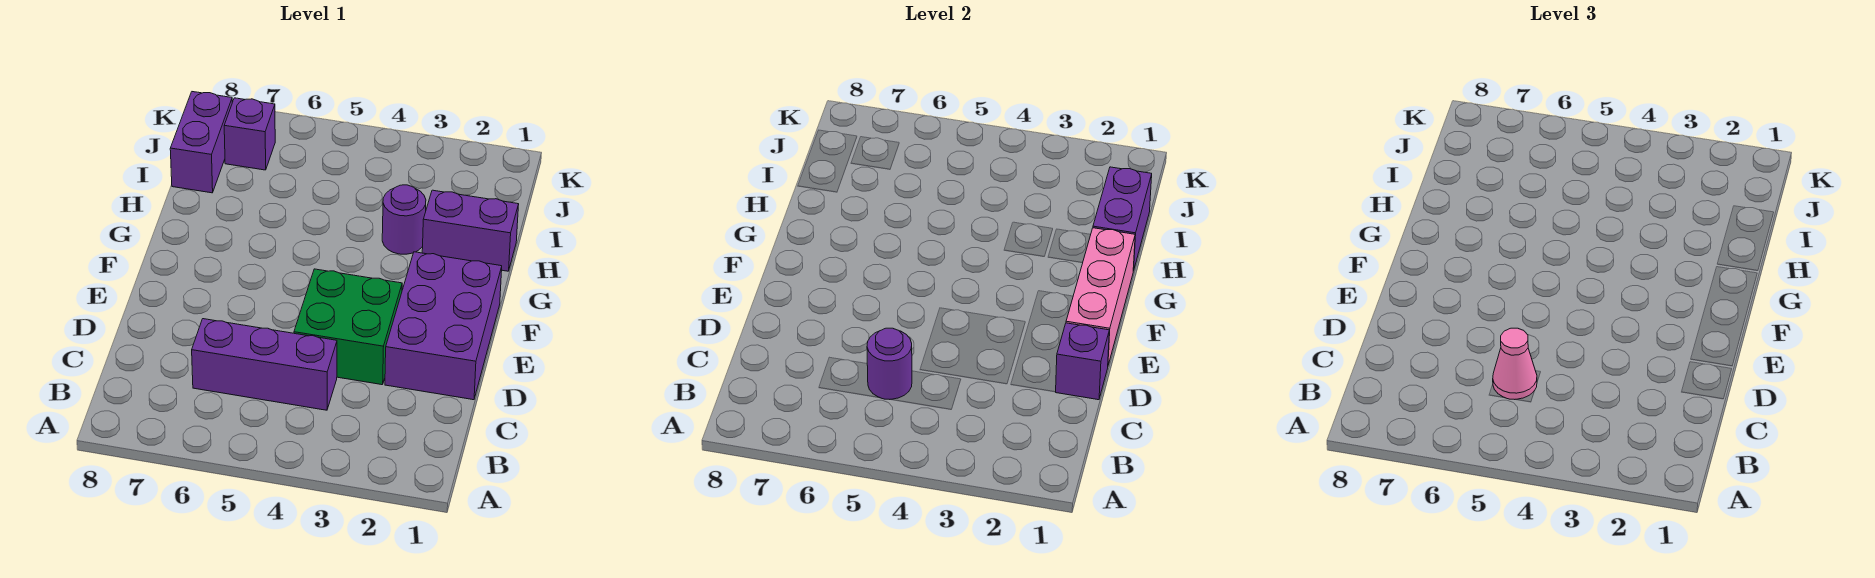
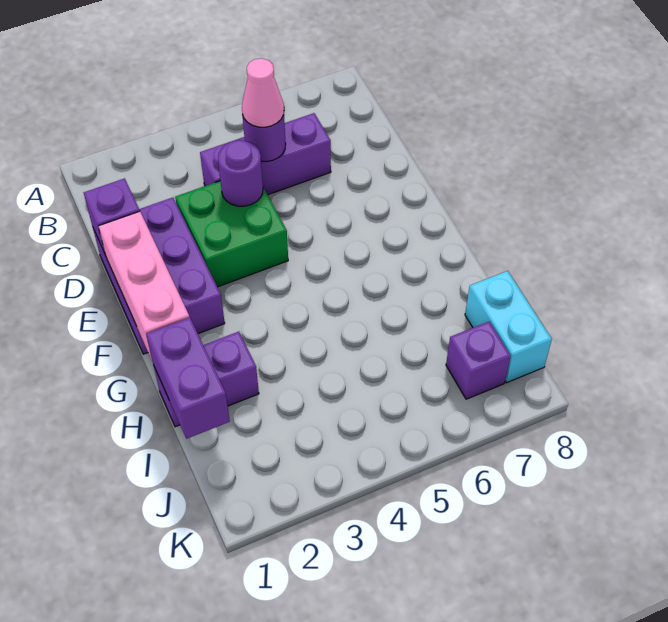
purple round brick H3 level 1 -> purple round brick D4 level 2
purple brick I8:J8 level 1 -> cyan brick I8:J8 level 1

